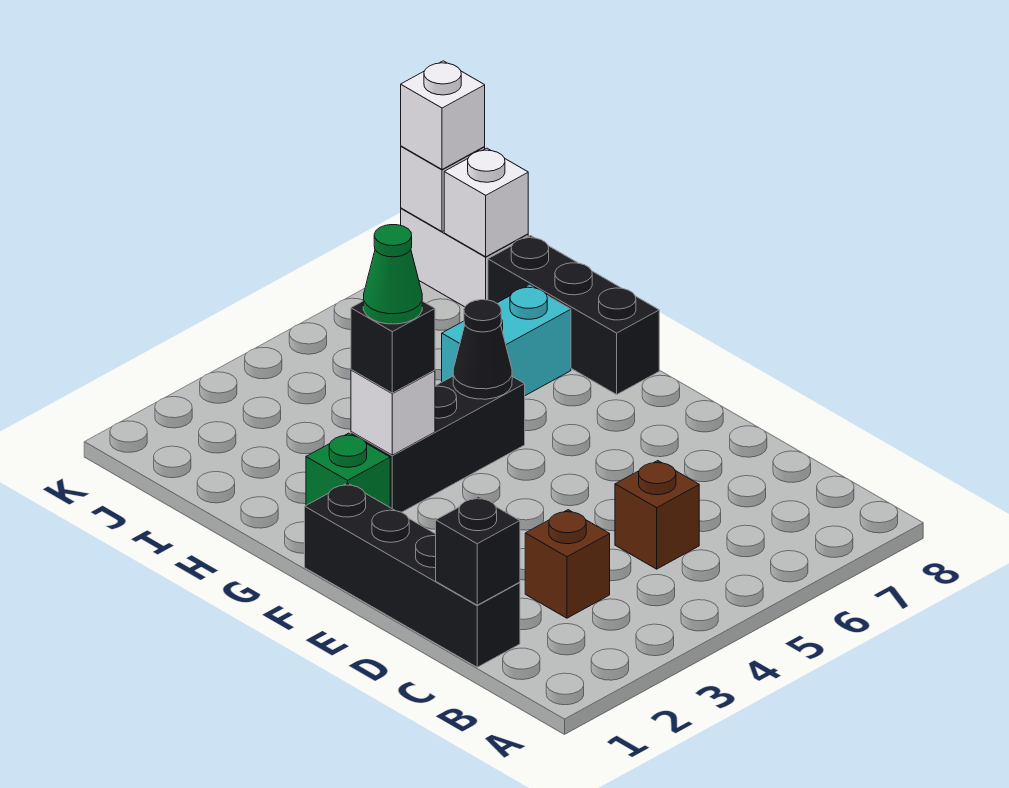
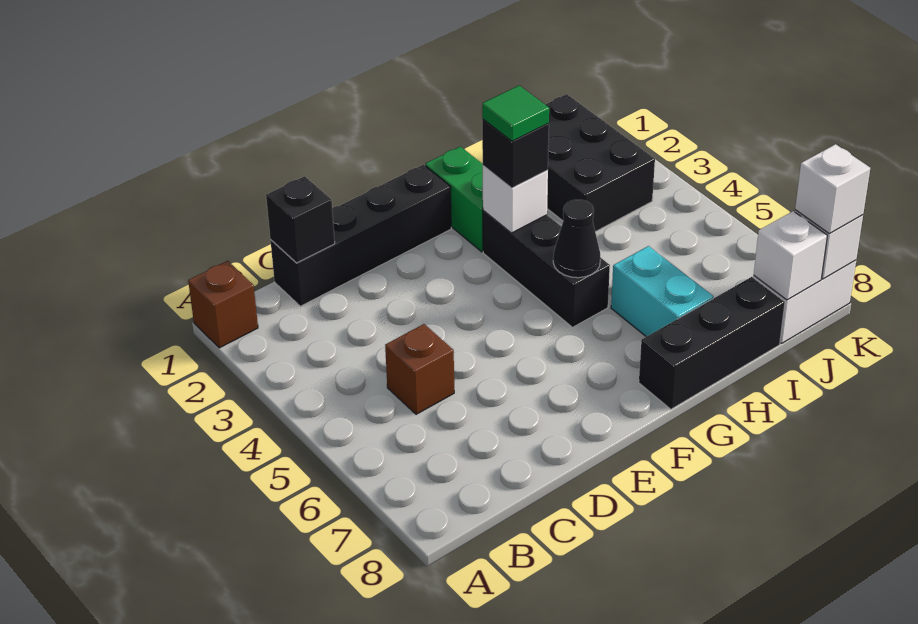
brown brick C3 level 1 -> brown brick A1 level 1
green brick G2 level 1 -> green brick G1:G2 level 1
green cone G3 level 4 -> green tile G3 level 4
none -> black brick I1:J3 level 1

